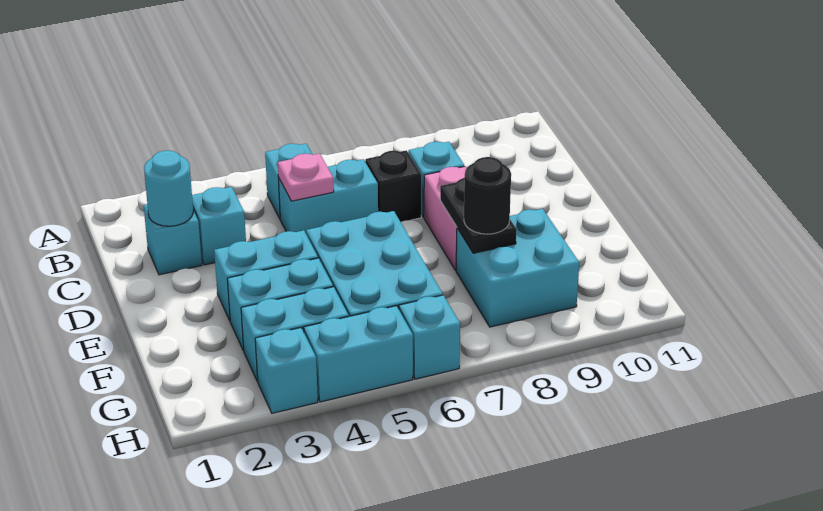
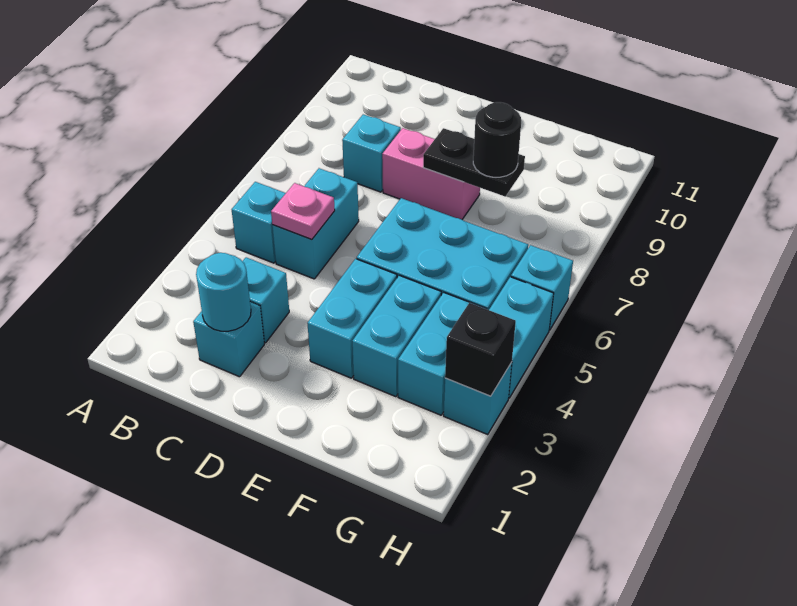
black brick C7 level 1 -> black brick H3 level 2
cyan brick F8:G9 level 1 -> none

